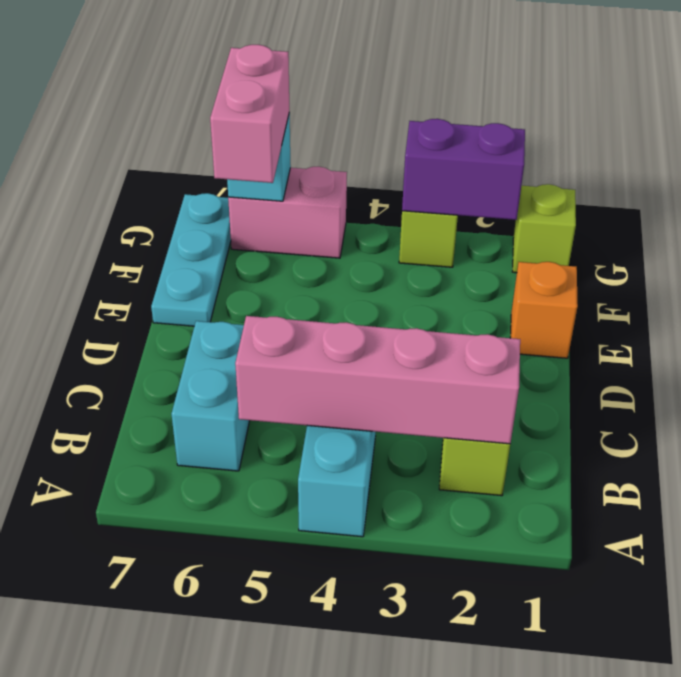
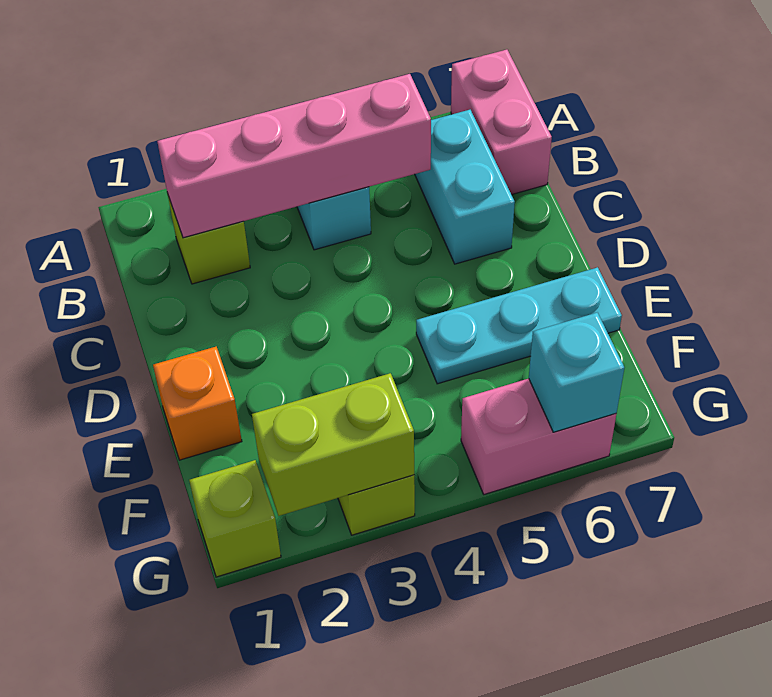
cyan plate E7:G7 level 1 -> cyan plate E5:E7 level 1
pink brick F6:G6 level 3 -> pink brick A7:B7 level 1
purple brick G2:G3 level 2 -> lime brick G2:G3 level 2

